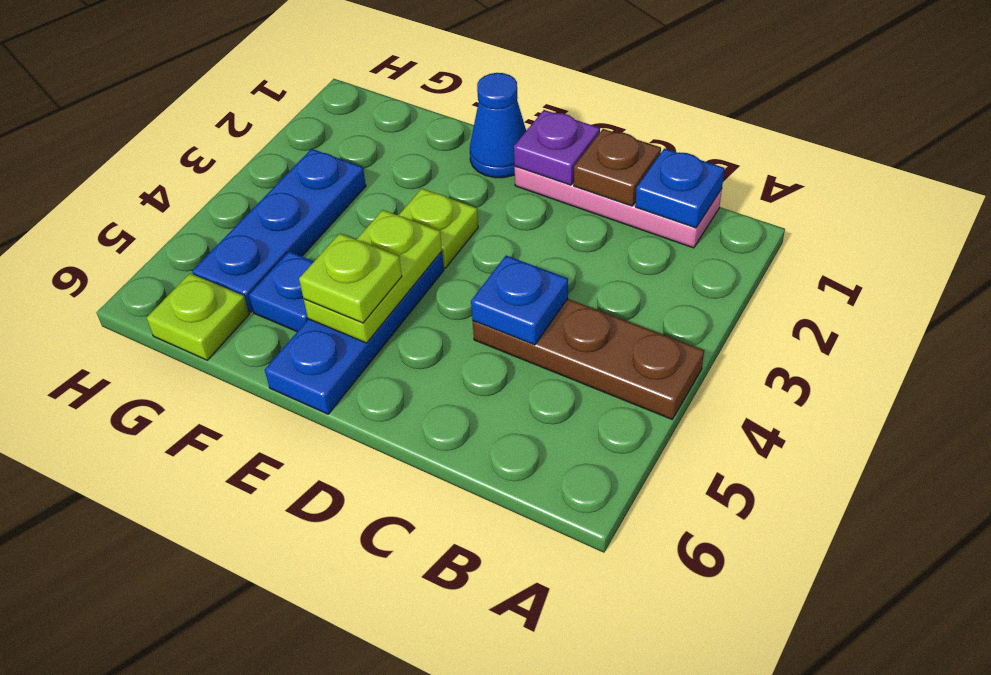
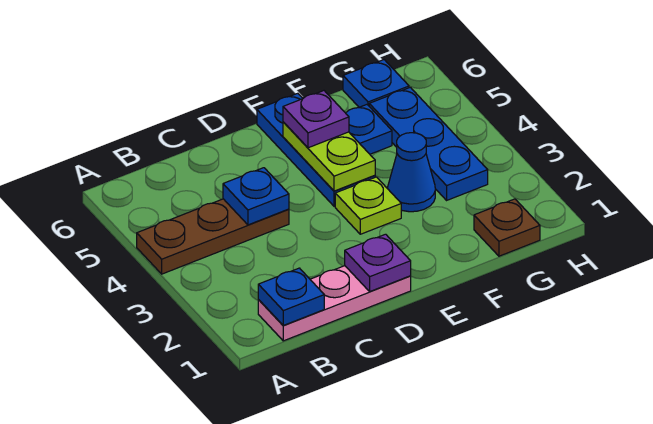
brown plate C1 level 2 -> brown plate G1 level 1
blue cone E1 level 1 -> blue cone F3 level 1
lime plate E5 level 3 -> purple plate E5 level 3
lime plate G6 level 1 -> blue plate G6 level 1

